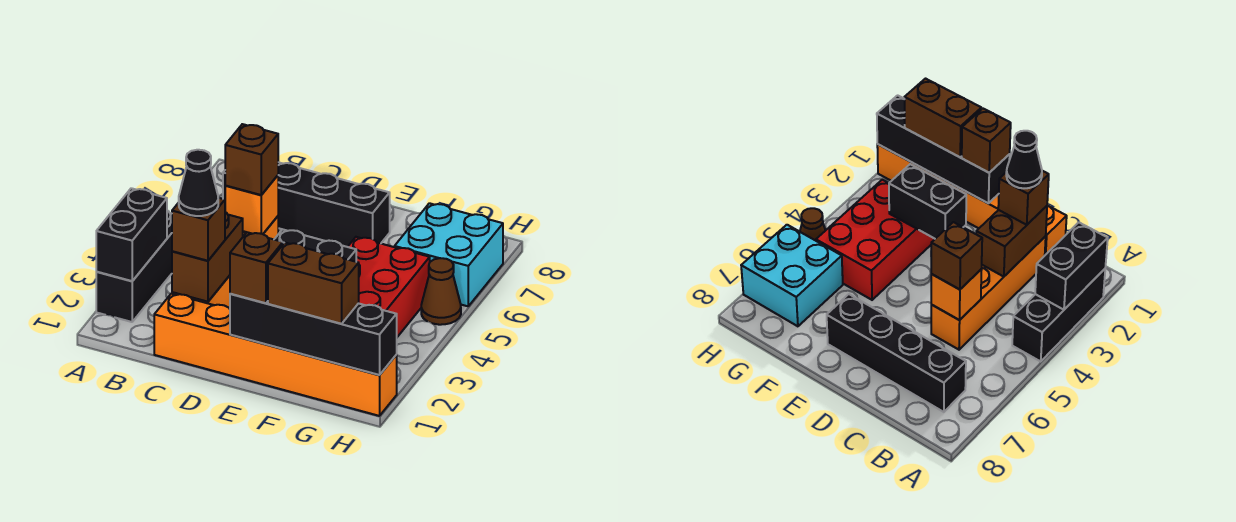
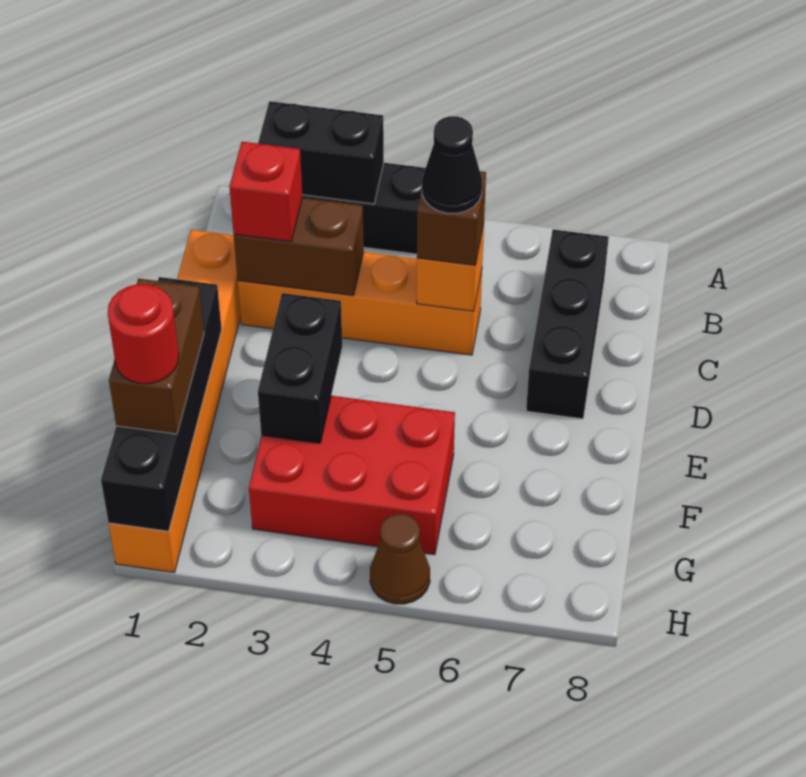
black brick B7:E7 level 1 -> black brick B7:D7 level 1
brown brick C2 level 3 -> red brick C2 level 3
black cone C2 level 4 -> black cone C5 level 4
brown brick E1 level 3 -> none
none -> red round brick G1 level 4
cyan brick G6:H7 level 1 -> none

